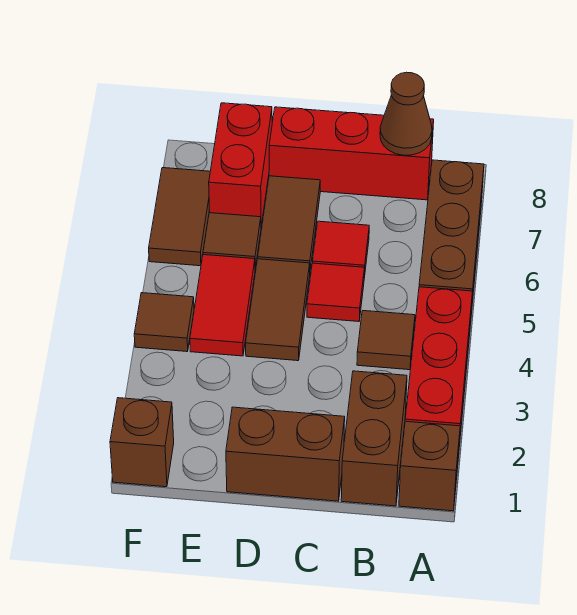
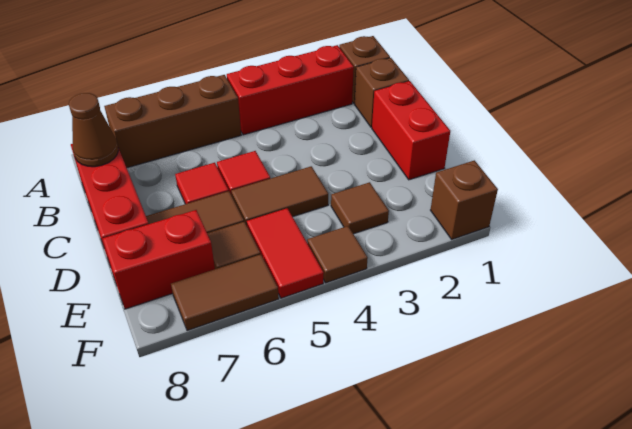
brown brick B1:B2 level 1 -> brown brick B1 level 1
brown tile B4 level 1 -> brown tile E3 level 1
brown brick C1:D1 level 1 -> red brick C1:D1 level 1
red tile E4:E5 level 1 -> red tile E5:F5 level 1

